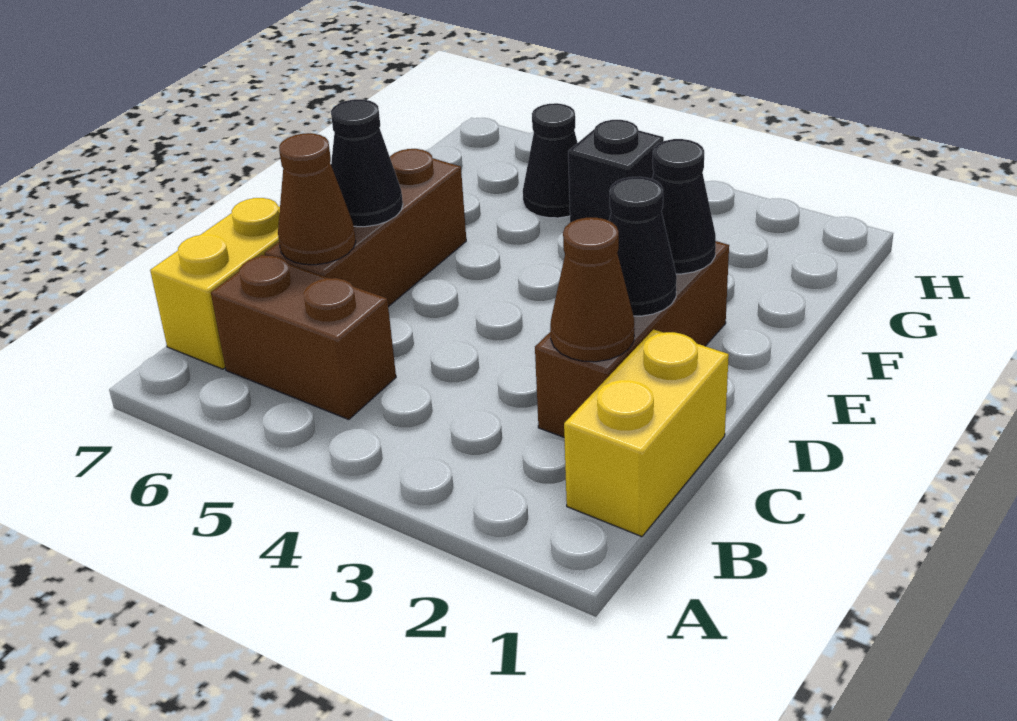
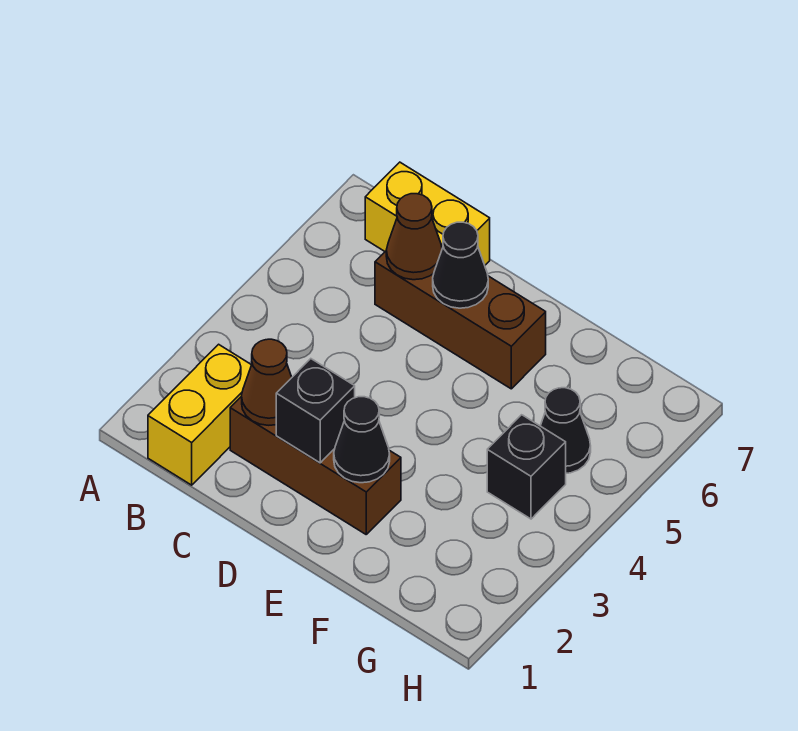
yellow brick B1:C1 level 1 -> yellow brick B1:B2 level 1
brown brick B5:B6 level 1 -> none
black cone D2 level 2 -> black brick D2 level 2

